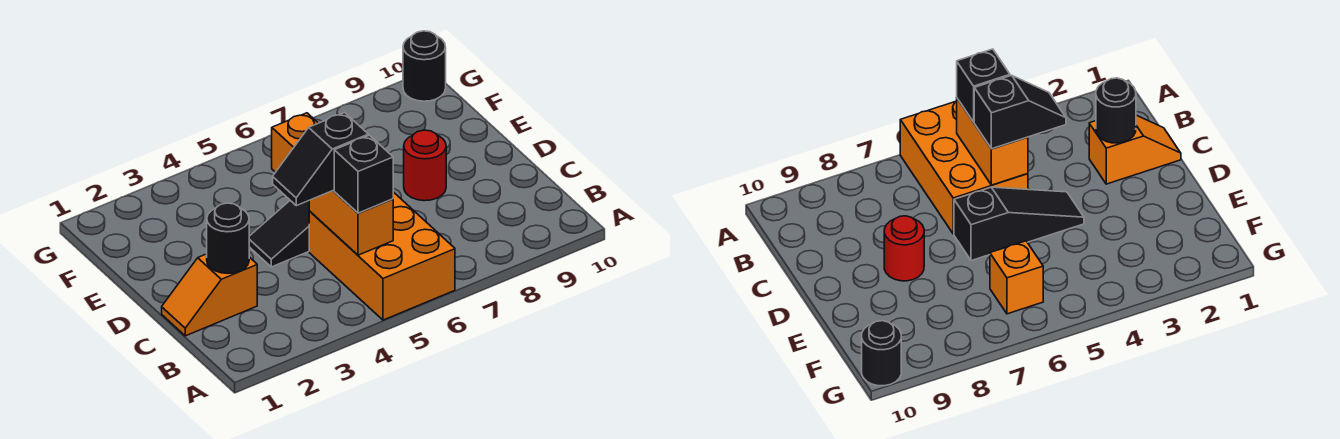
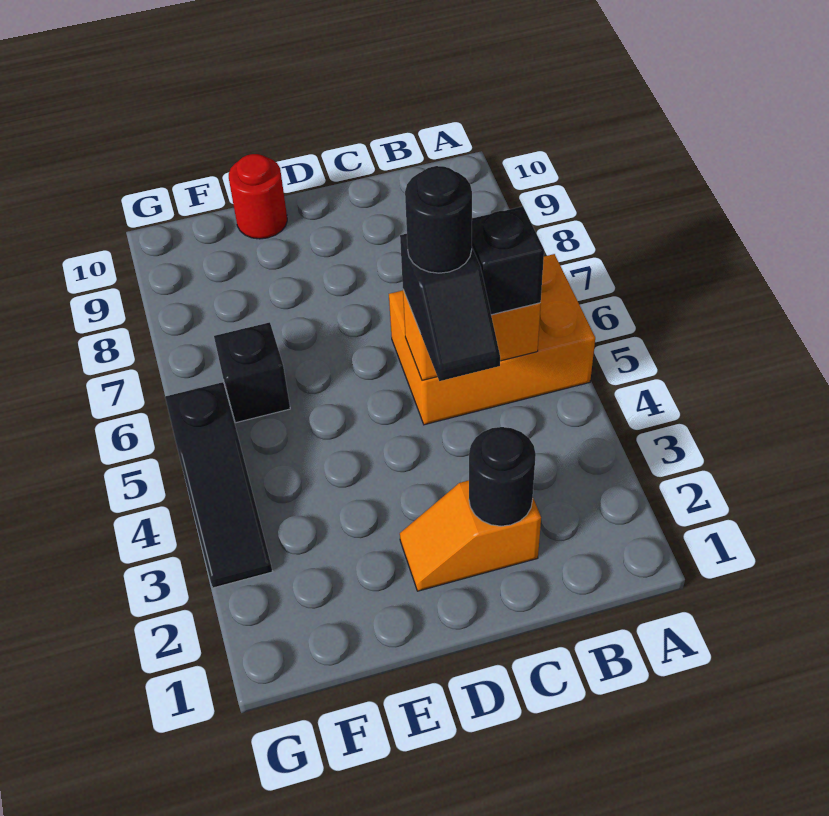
orange slope C1:C2 level 1 top 2 -> orange slope C2:D2 level 1 top C
black slope D4:D6 level 1 top 6 -> black slope G3:G5 level 1 top 5
red round brick D8 level 1 -> red round brick E10 level 1
orange brick F6 level 1 -> black brick F6 level 1
black round brick G10 level 1 -> black round brick C5 level 4

